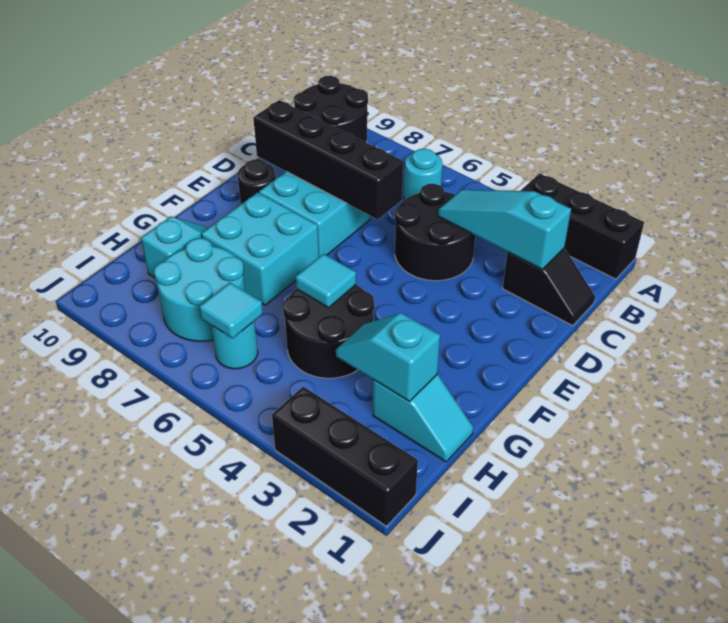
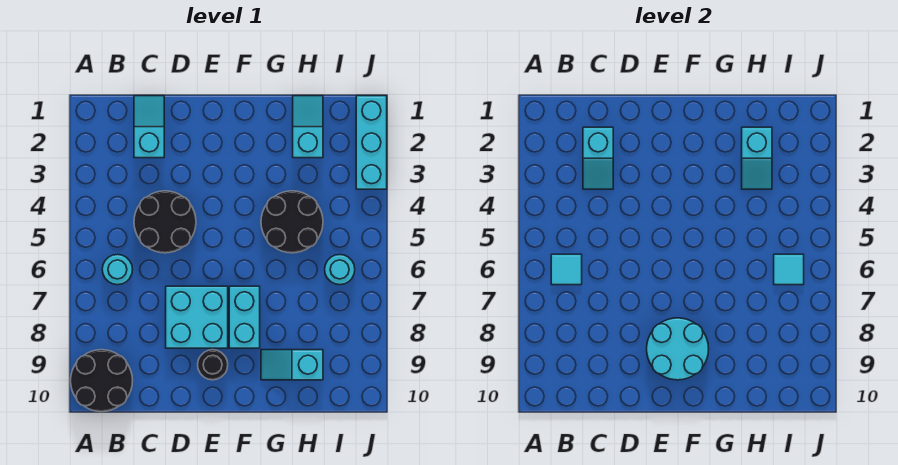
black brick A1:A3 level 1 -> none
black slope C1:C2 level 1 top 2 -> cyan slope C1:C2 level 1 top 2
cyan slope C2:C4 level 2 top 2 -> cyan slope C2:C3 level 2 top 2
black brick D6:D9 level 2 -> none
cyan brick F7:G8 level 1 -> cyan brick F7:F8 level 1
cyan tile G5 level 2 -> cyan tile B6 level 2
cyan round brick H7:I8 level 1 -> cyan round brick E8:F9 level 2
black brick J1:J3 level 1 -> cyan brick J1:J3 level 1

